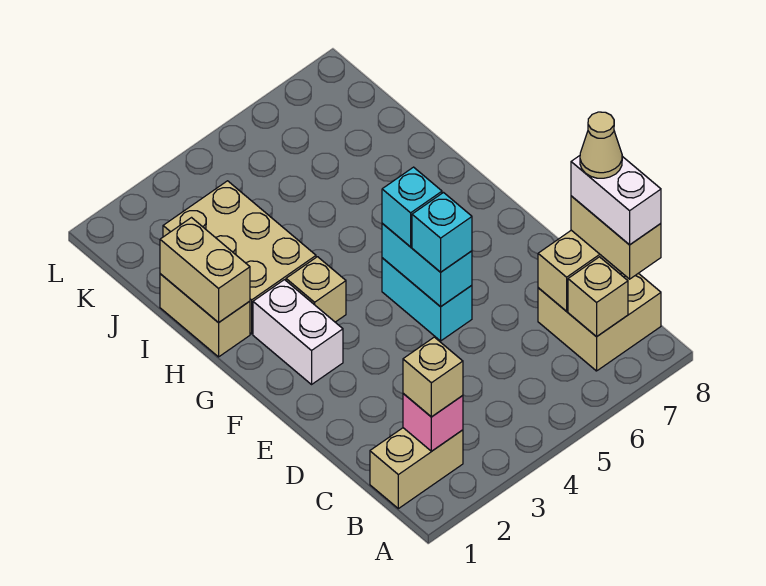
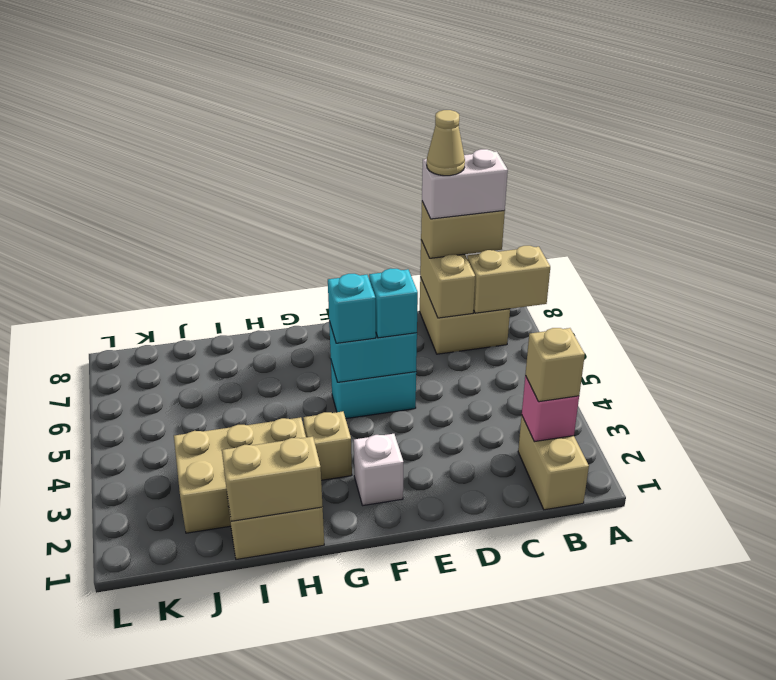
tan brick B7 level 2 -> tan brick A7:B7 level 2
white brick F2:G2 level 1 -> white brick F2 level 1

